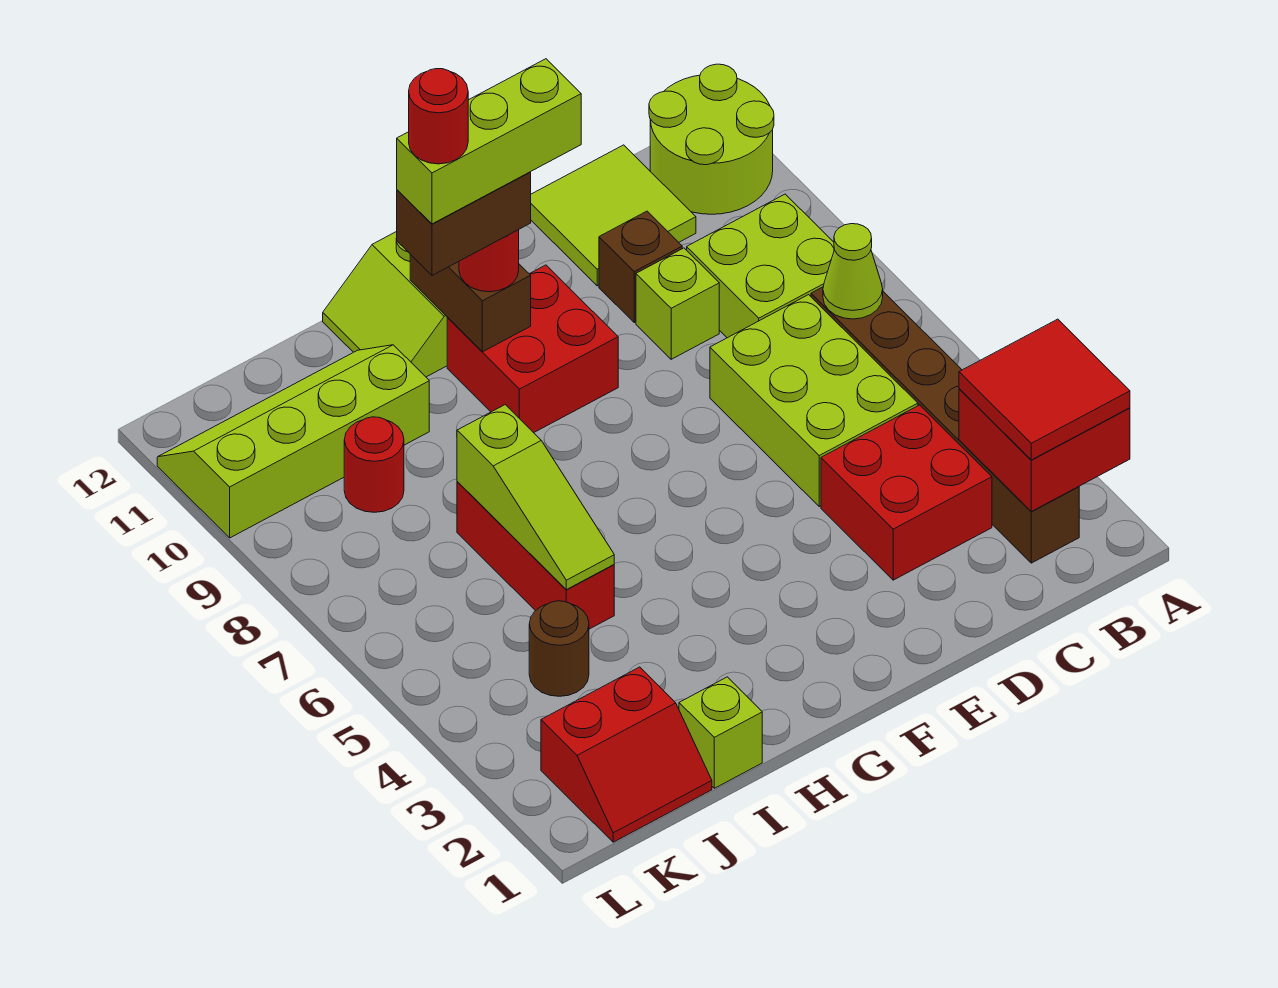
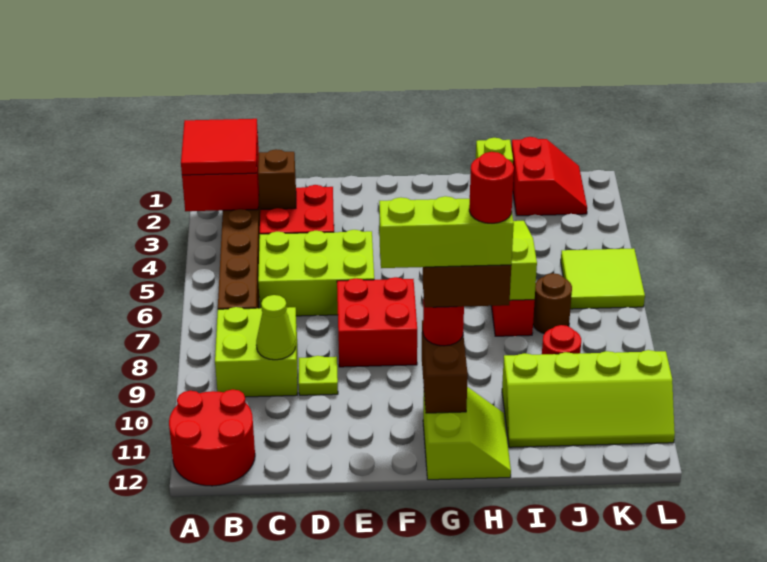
lime round brick A11:B12 level 1 -> red round brick A11:B12 level 1
lime cone B7 level 2 -> lime cone C9 level 2
lime brick C5:D7 level 1 -> lime brick C5:E6 level 1
lime tile C11:D12 level 1 -> lime tile K5:L6 level 1
lime brick D9 level 1 -> lime plate D9 level 1
brown brick D10 level 1 -> brown brick C3 level 2
red brick F9:G10 level 1 -> red brick E7:F8 level 1
red slope J1:K2 level 1 top 2 -> red slope J1:K2 level 1 top J
brown round brick J4 level 1 -> brown round brick J7 level 1

